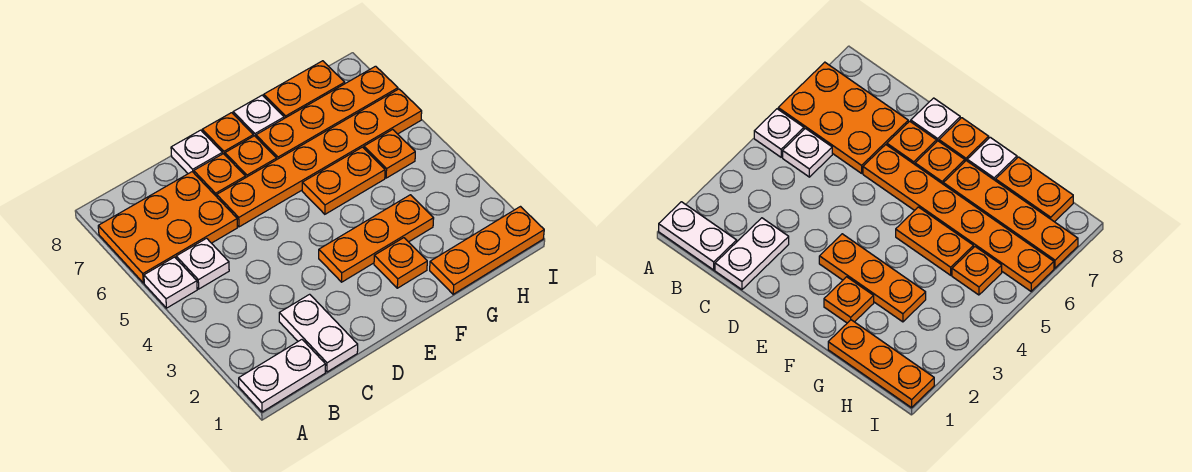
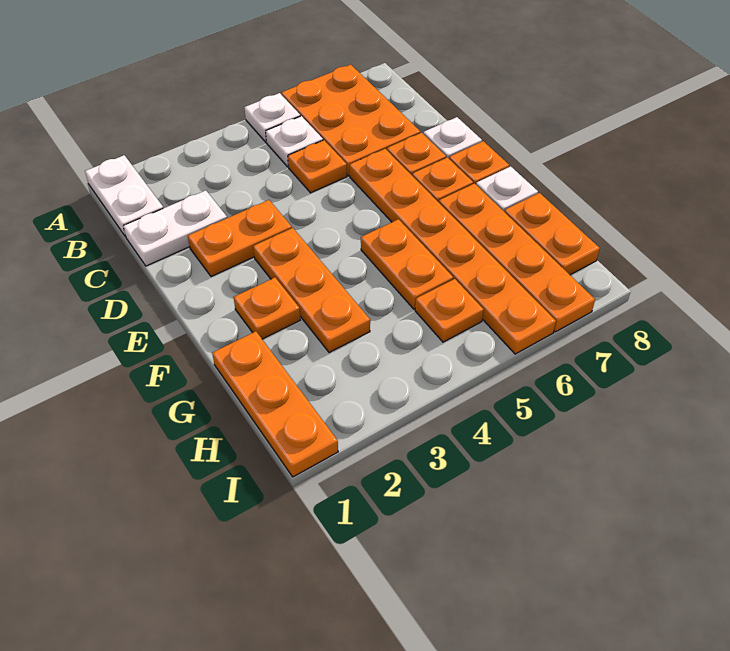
none -> orange plate C5 level 1
none -> orange plate D2:D3 level 1

